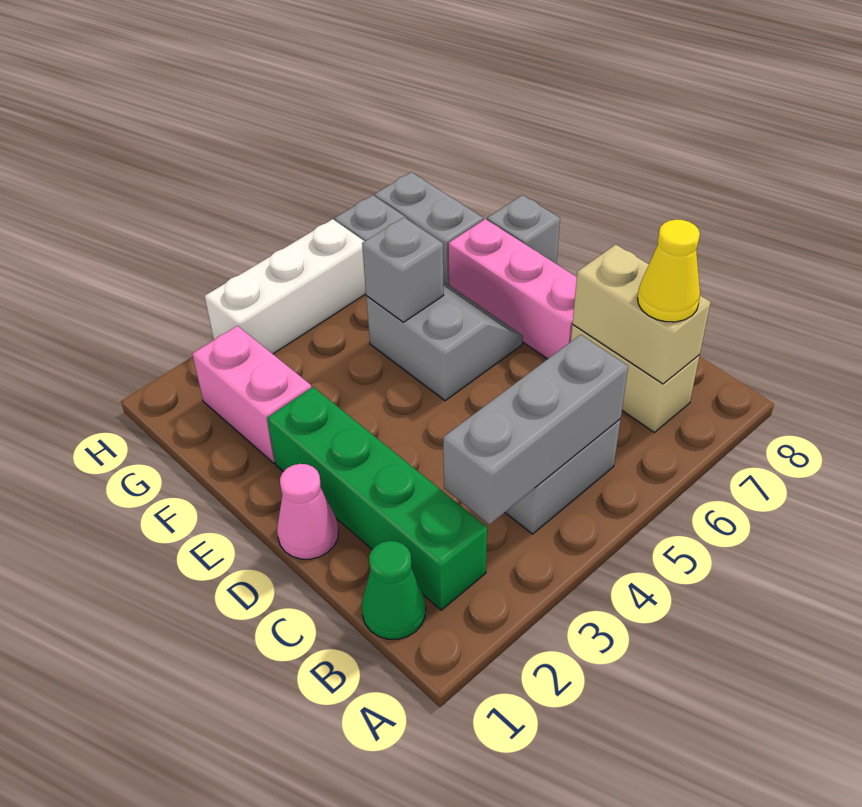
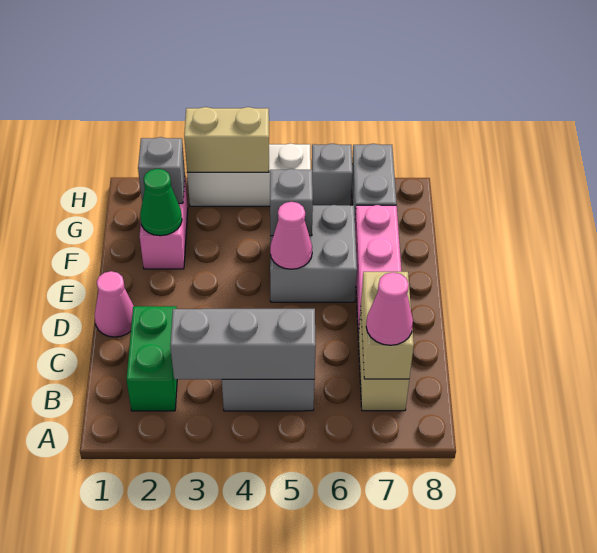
green cone B1 level 1 -> green cone F2 level 2
green brick B2:E2 level 1 -> green brick B2:C2 level 1
yellow cone B7 level 3 -> pink cone B7 level 3
grey slope E5:F6 level 1 top 5 -> grey brick E5:F6 level 1
none -> pink cone E5 level 2
grey brick F8 level 1 -> grey brick G2 level 2
none -> tan brick H3:H4 level 2

